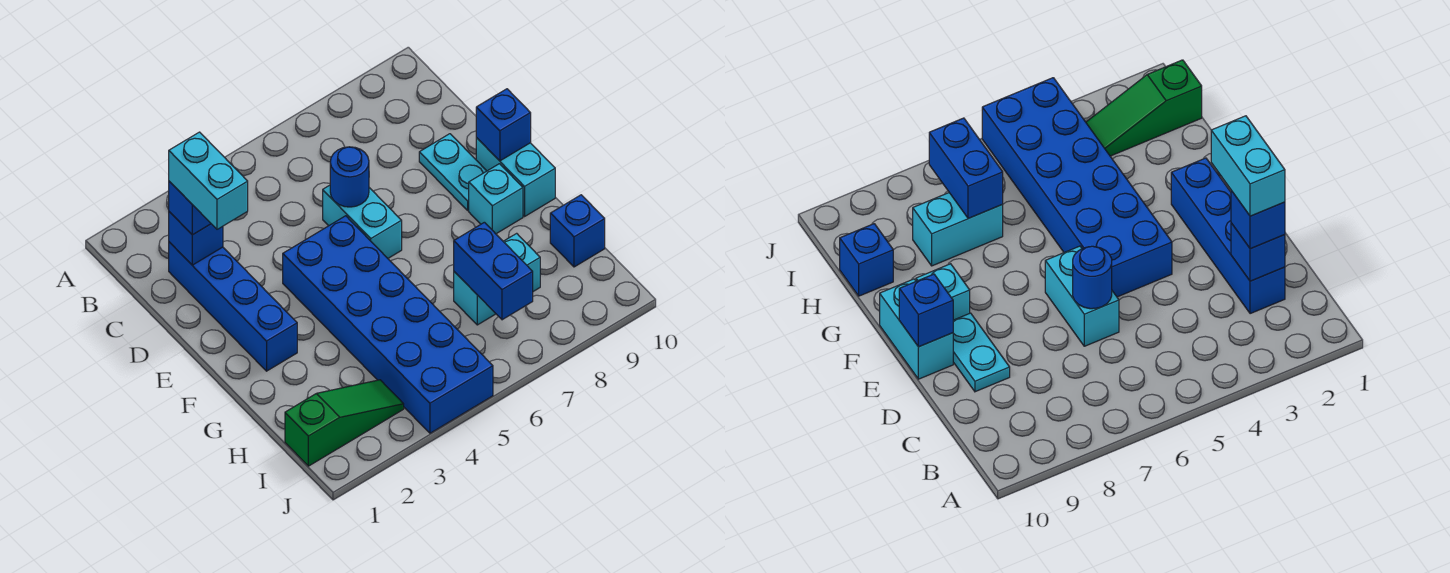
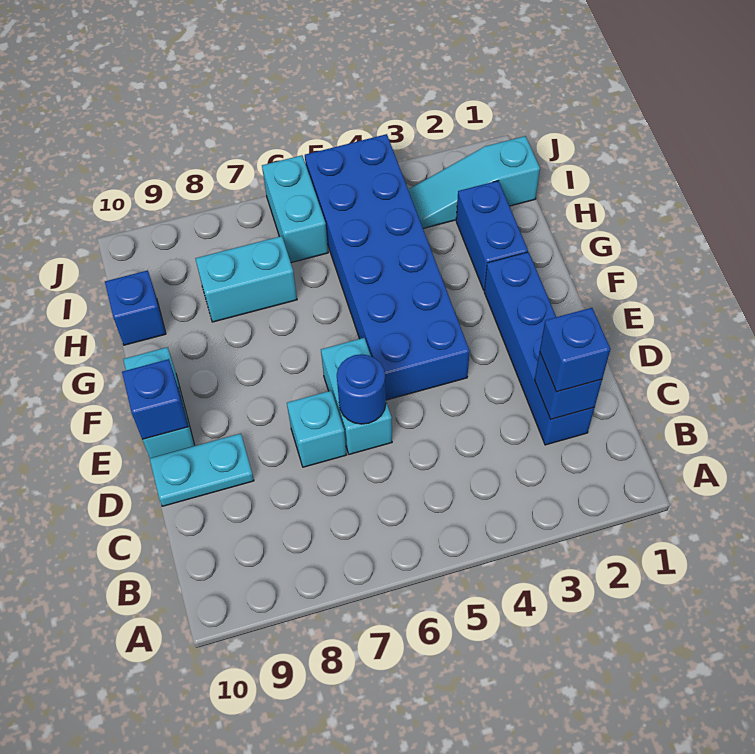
cyan brick C2:D2 level 4 -> cyan brick I6:J6 level 1
cyan plate D9:E9 level 1 -> cyan plate D9:D10 level 1
cyan brick F9 level 1 -> cyan brick D7 level 1
blue brick H7:I7 level 2 -> blue brick G2:H2 level 1
green slope I1:I3 level 1 top 1 -> cyan slope I1:I3 level 1 top 1

